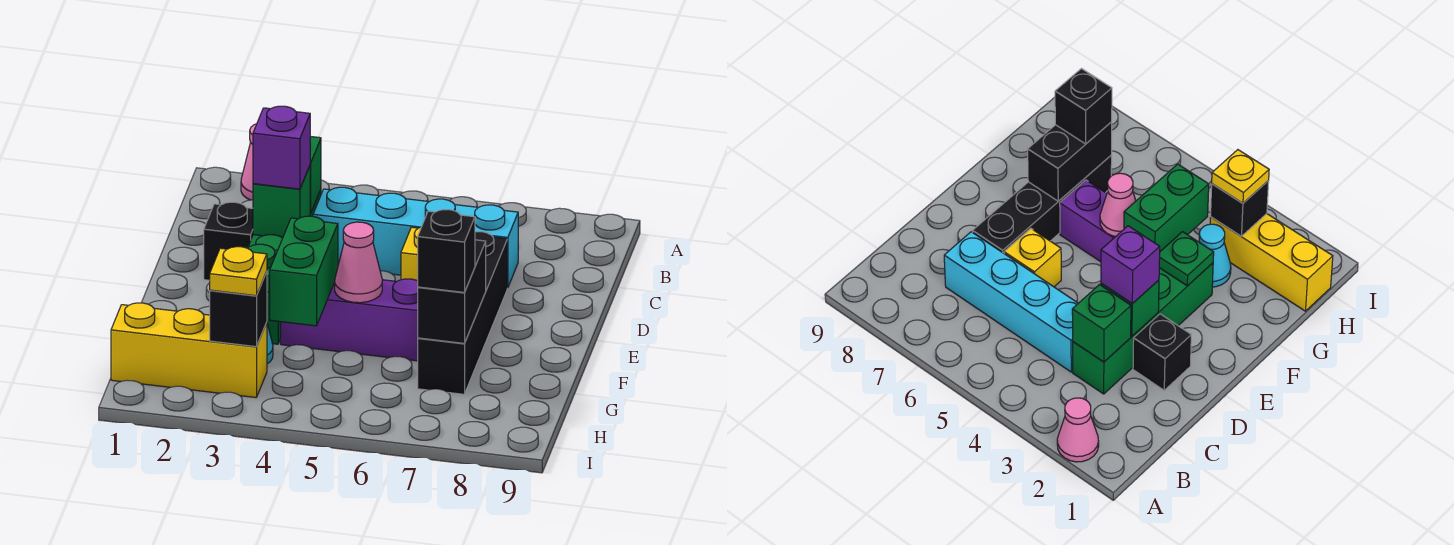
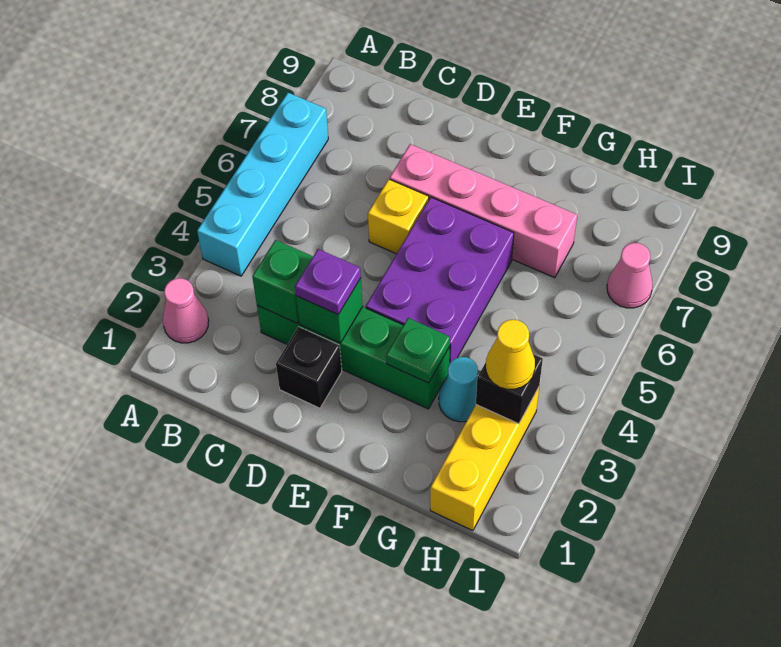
cyan brick C4:C7 level 1 -> cyan brick A4:A7 level 1
purple brick D3 level 3 -> purple plate D3 level 3
black brick D7:G7 level 1 -> pink brick D7:G7 level 1
purple brick F4:F6 level 1 -> purple brick E4:F6 level 1
green brick F4:G4 level 2 -> none
pink cone F5 level 2 -> pink cone I7 level 1
black brick F7:G7 level 2 -> none
black brick G7 level 3 -> none
yellow plate H3 level 3 -> yellow cone H3 level 3

